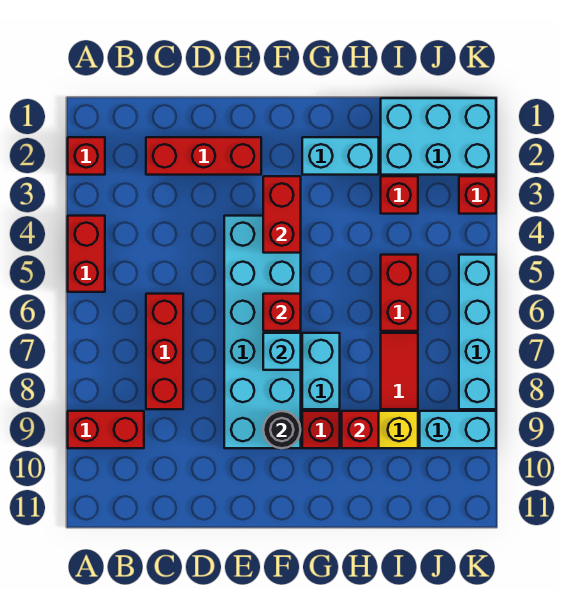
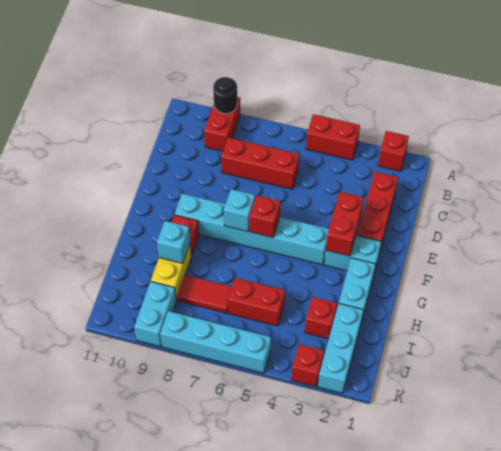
cyan brick E4:F9 level 1 -> cyan brick F4:F9 level 1
red brick F3:F4 level 2 -> red brick E3:F3 level 2
black round brick F9 level 2 -> black round brick A9 level 2
cyan brick G7:G8 level 1 -> cyan brick F2:F3 level 1
red brick H9 level 2 -> cyan brick H9 level 2
cyan brick I1:K2 level 1 -> cyan brick I2:K2 level 1

